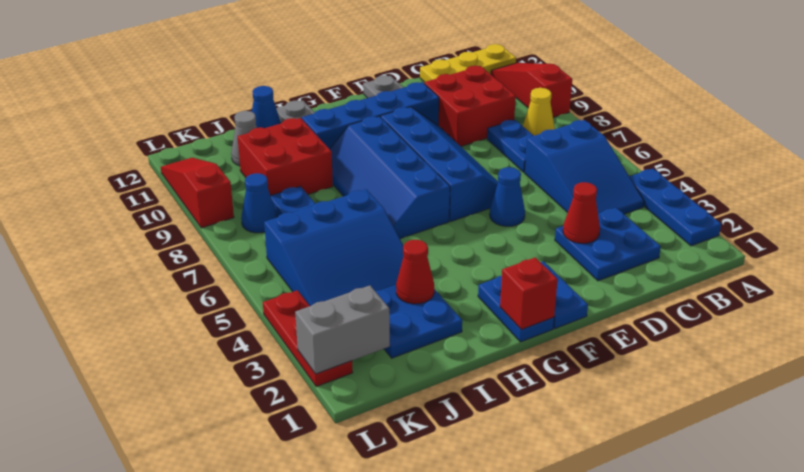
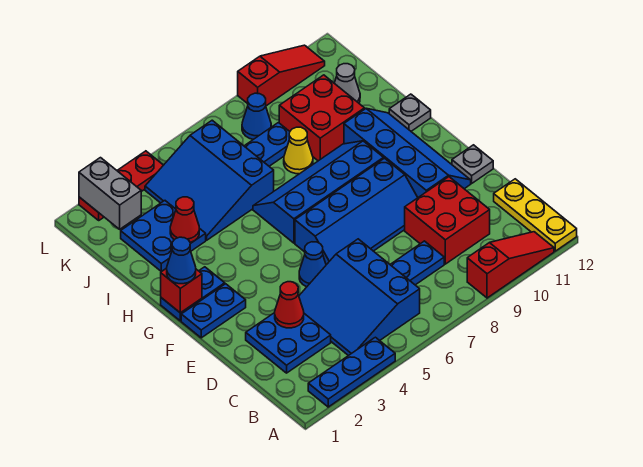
blue slope B4:C6 level 1 top 6 -> blue slope B4:D6 level 1 top 6
yellow cone B8 level 1 -> yellow cone I8 level 1
blue cone I12 level 1 -> blue cone G1 level 3

